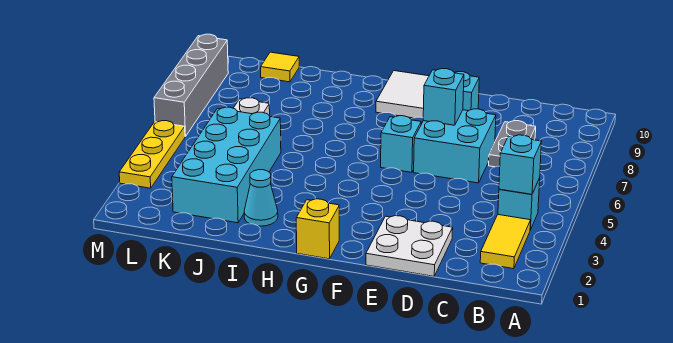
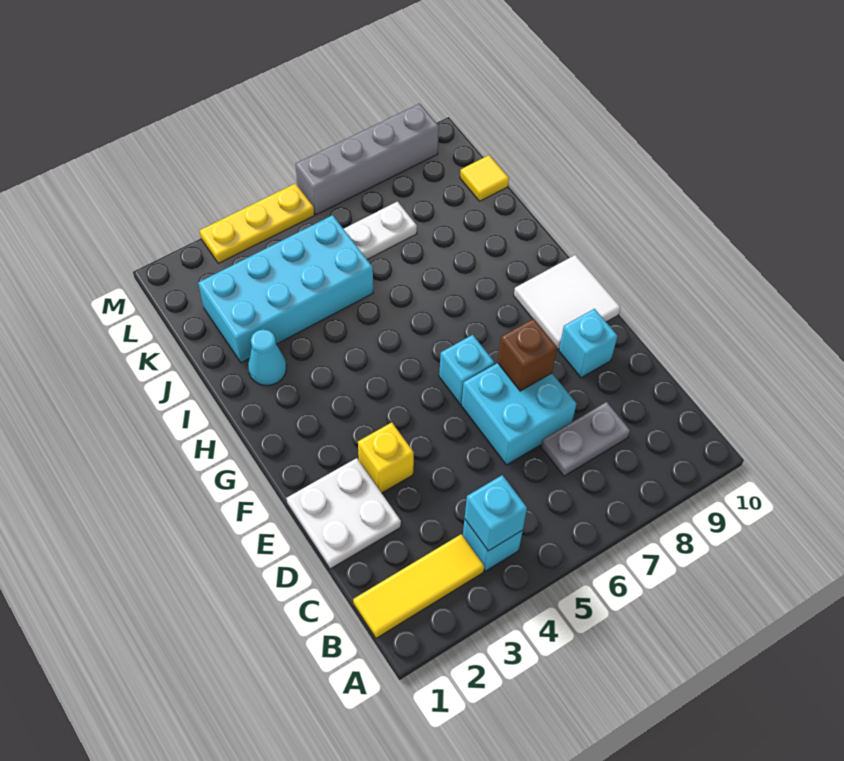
yellow tile B2:B3 level 1 -> yellow tile B1:B3 level 1
cyan brick E7 level 2 -> brown brick E7 level 2
yellow brick G1 level 1 -> yellow brick E3 level 1

